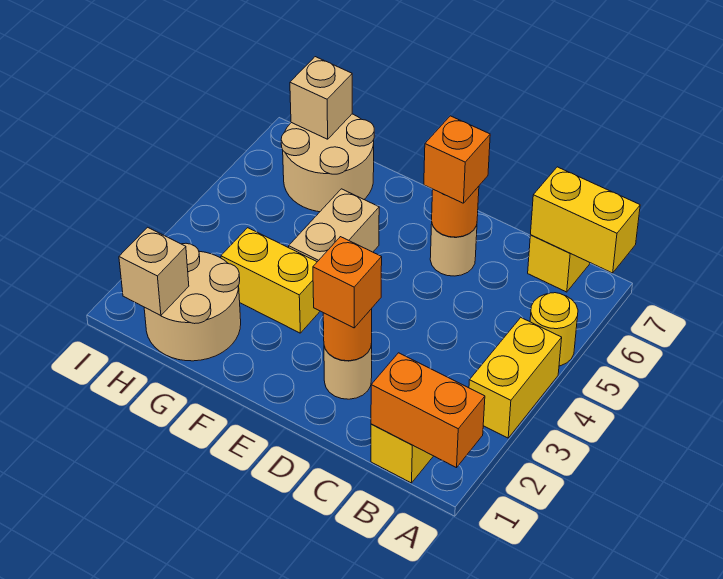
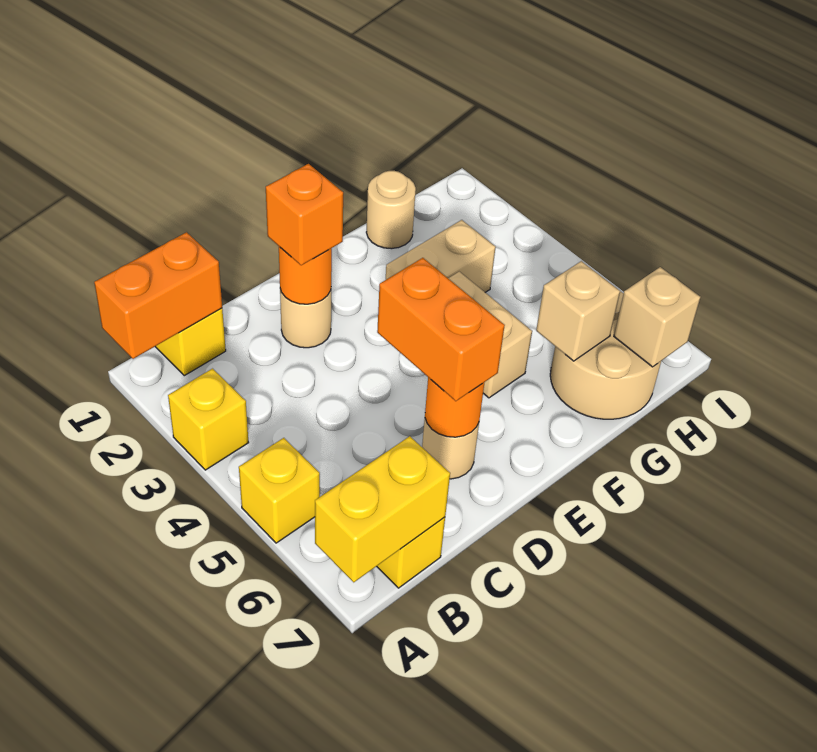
yellow brick A3:A4 level 1 -> yellow brick A3 level 1
yellow round brick A5 level 1 -> yellow brick A5 level 1
orange brick D6 level 3 -> orange brick D5:D6 level 3
yellow brick F3:G3 level 1 -> tan brick F3:G3 level 1
tan round brick G1:H2 level 1 -> tan round brick G1 level 1
tan brick H1 level 2 -> tan brick G6 level 2

